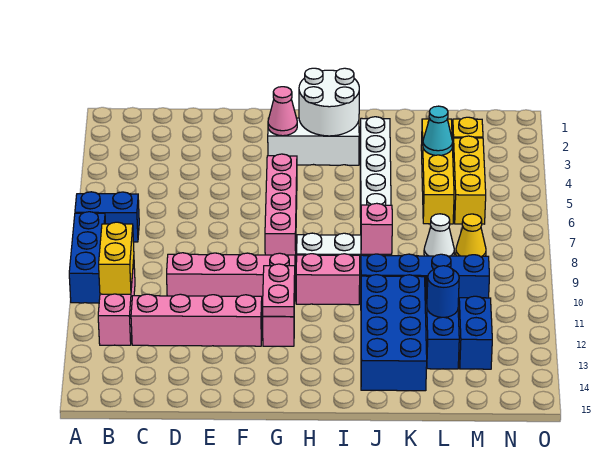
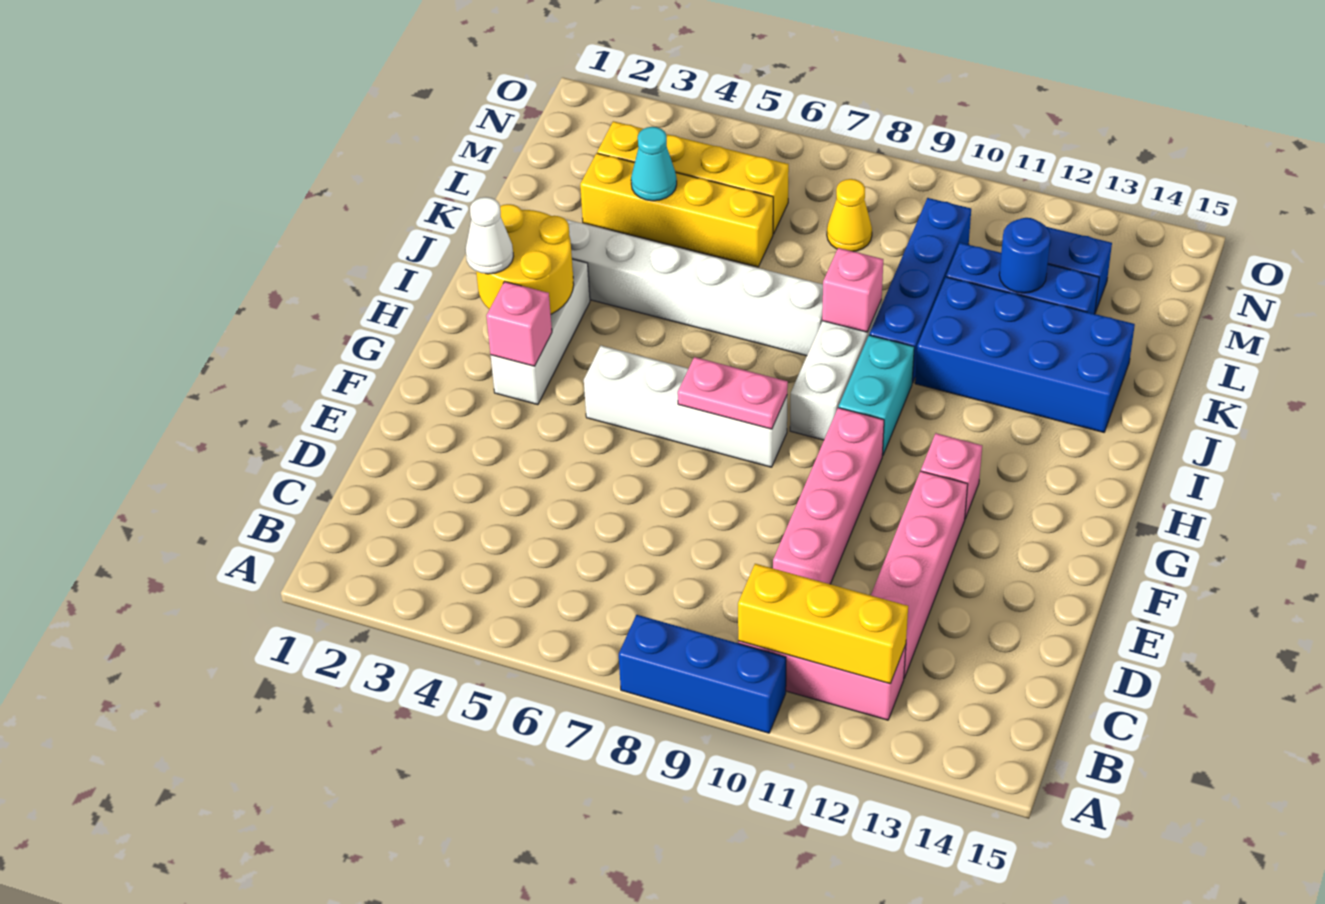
blue brick A7:B7 level 1 -> none
yellow brick B10:B11 level 2 -> yellow brick B10:B12 level 2
pink cone G3 level 2 -> pink brick G3 level 2
pink brick G5:G8 level 1 -> white brick G5:G8 level 1
pink plate G11:G12 level 2 -> pink plate G7:G8 level 2
white round brick H2:I3 level 2 -> yellow round brick H2:I3 level 2
pink brick H10:I10 level 1 -> cyan brick H10:I10 level 1
white cone L8 level 1 -> white cone H2 level 3

